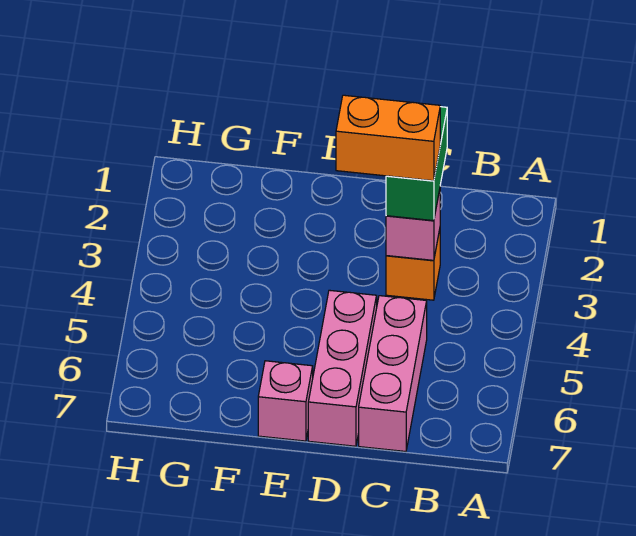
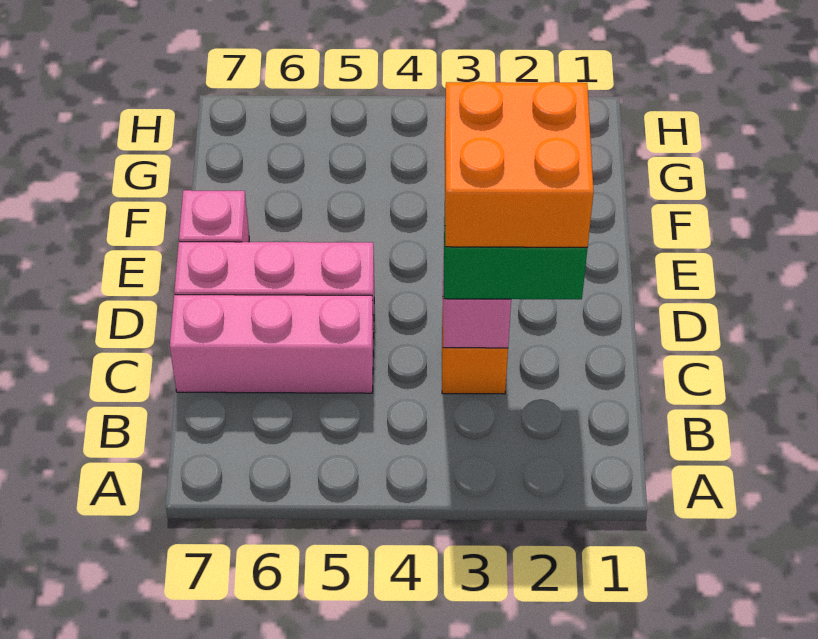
orange brick C3:D3 level 4 -> orange brick C2:D3 level 4

